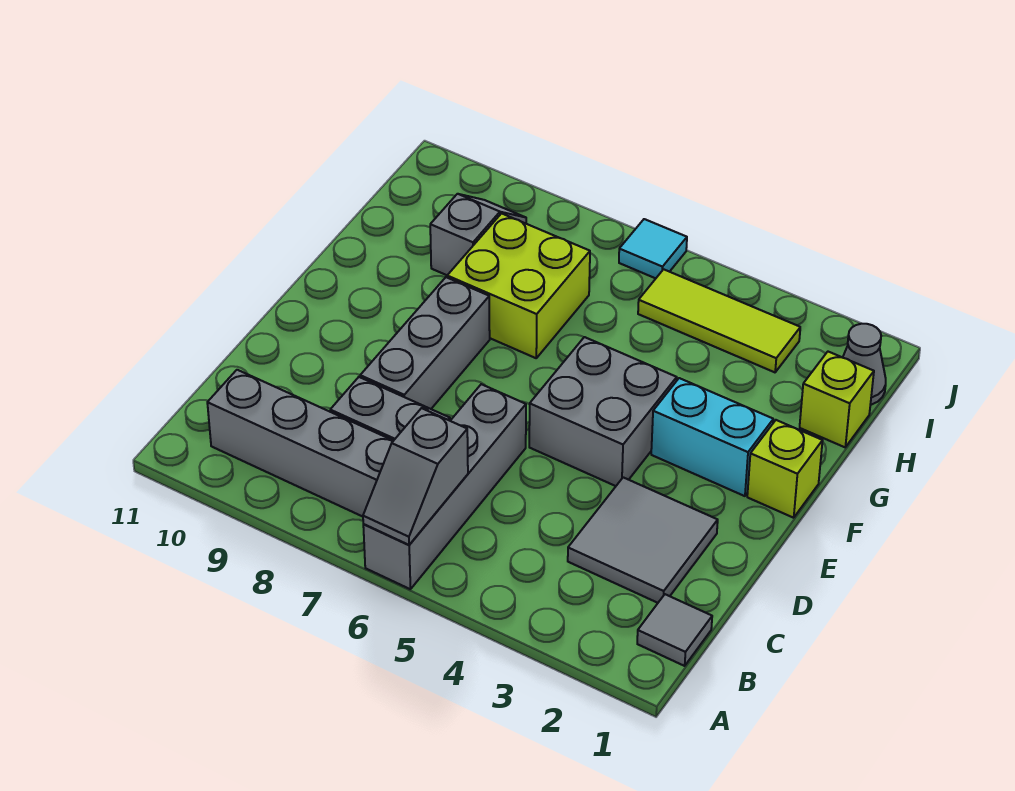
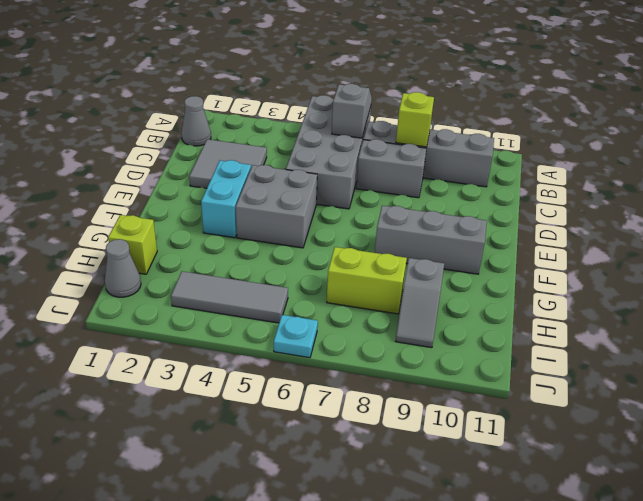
grey brick A6:D6 level 1 -> grey brick A5:D6 level 1
grey tile B1 level 1 -> grey cone B1 level 1
grey brick D8:F8 level 1 -> grey brick F8:F10 level 1
lime brick F1 level 1 -> lime brick B8 level 2
cyan brick F2:F3 level 1 -> cyan brick E3:F3 level 1
lime brick G7:H8 level 1 -> lime brick H7:H8 level 1
lime tile I3:I5 level 1 -> grey tile I3:I5 level 1
cyan tile J6 level 1 -> cyan plate J6 level 1

